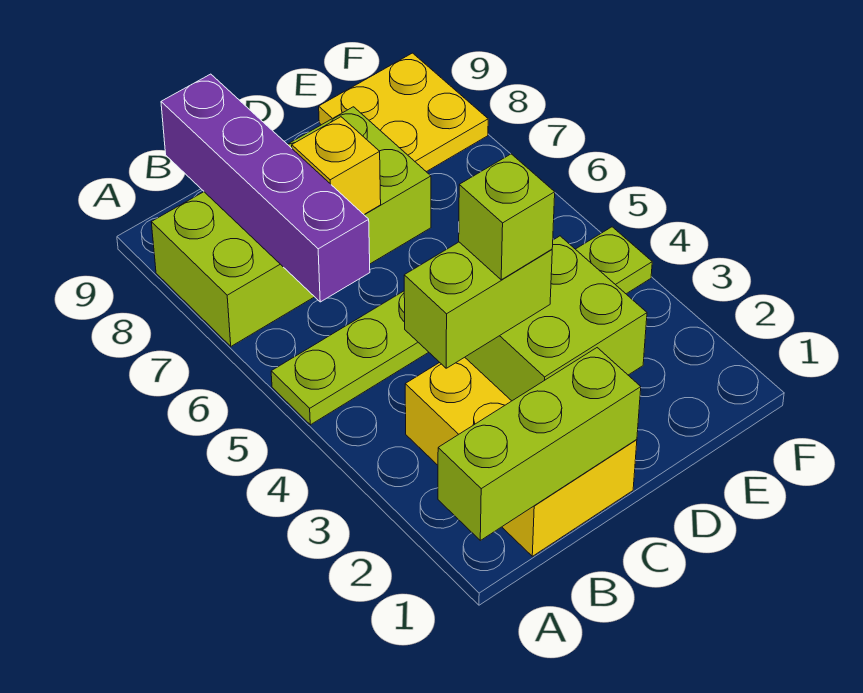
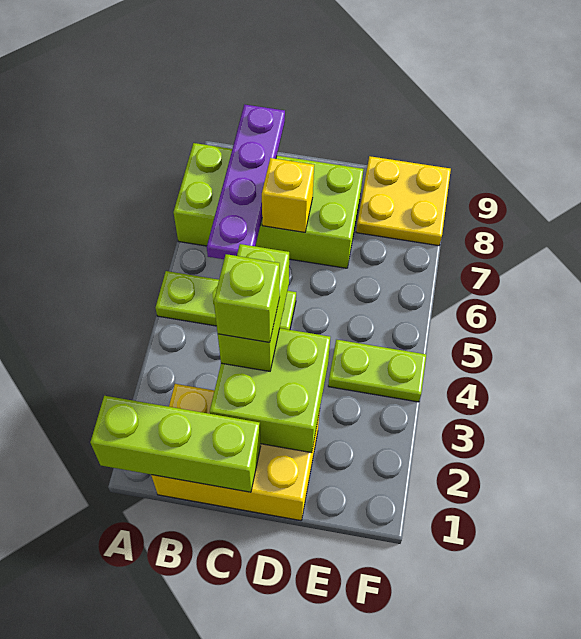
yellow brick B1:C3 level 1 -> yellow brick B1:D2 level 1
lime brick B3:C3 level 3 -> lime brick C3:C4 level 3
purple brick B6:B9 level 2 -> purple plate B6:B9 level 2

